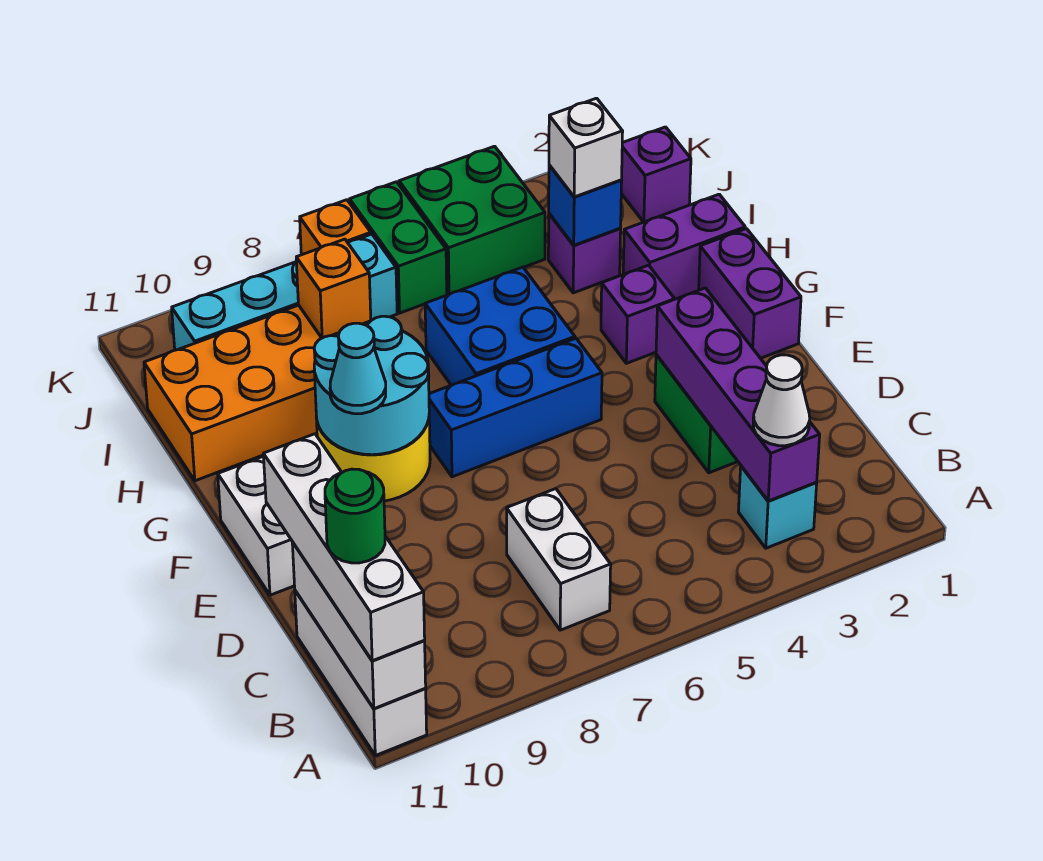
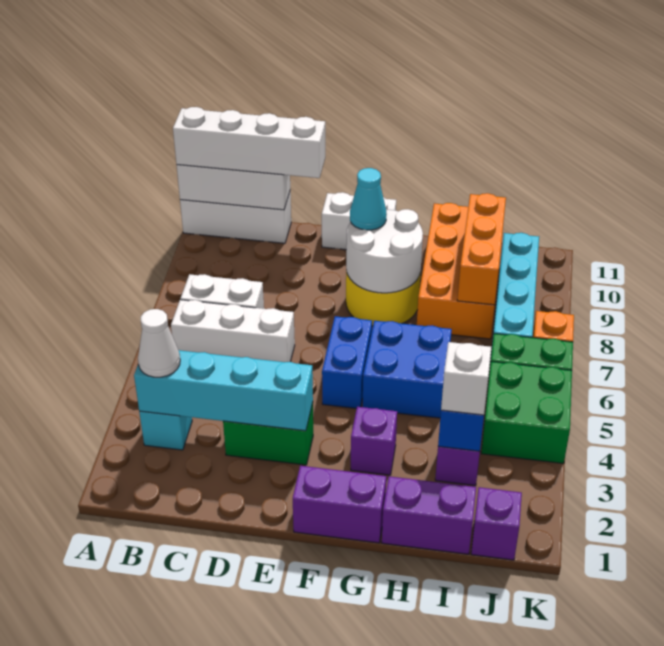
purple brick B3:E3 level 2 -> cyan brick B3:E3 level 2
none -> white brick B6:D6 level 1
green round brick B11 level 4 -> none
blue brick F5:F7 level 1 -> blue brick F5:F6 level 1
cyan round brick F8:G9 level 2 -> white round brick F8:G9 level 2
purple brick H1:H2 level 1 -> purple brick H1:I1 level 1
orange brick I8 level 2 -> orange brick I8:I10 level 2

